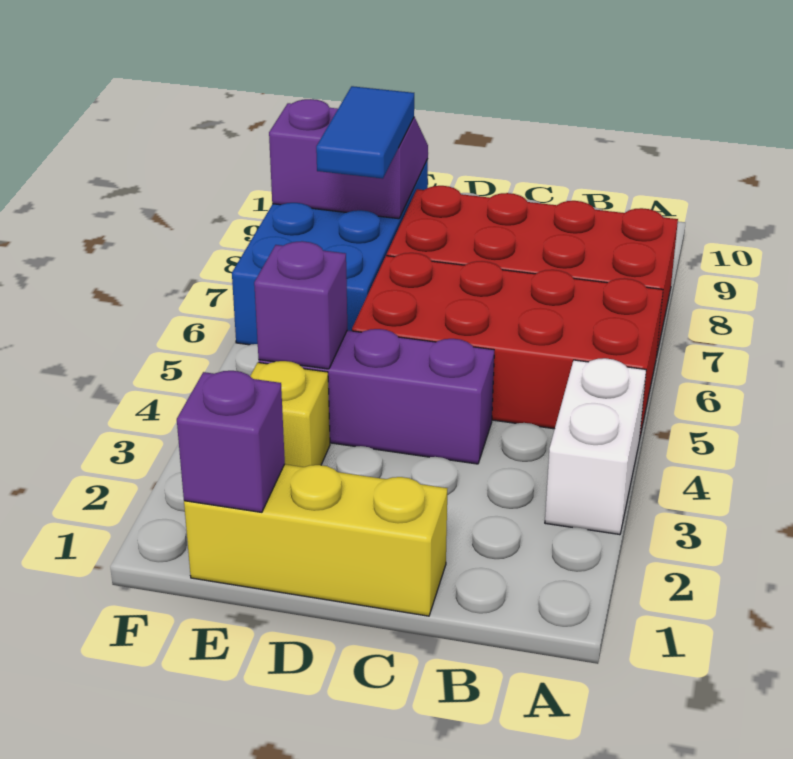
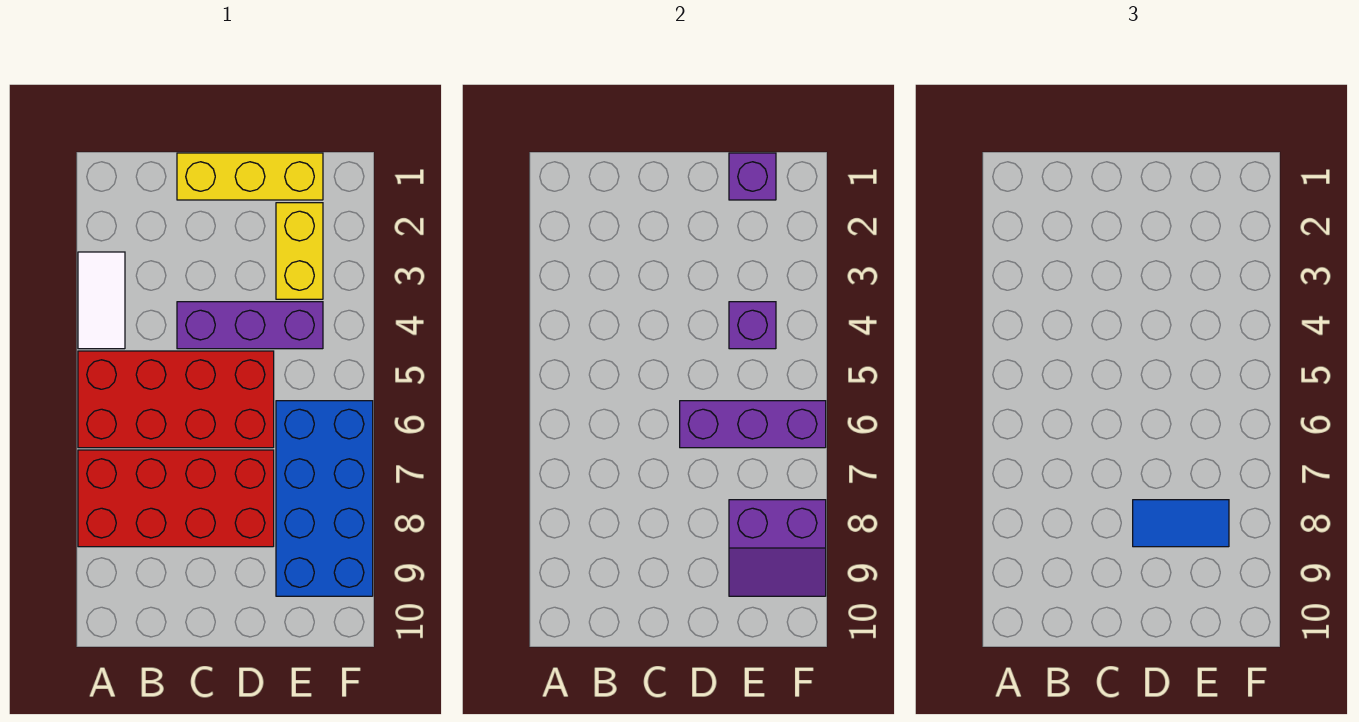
white brick A3:A4 level 1 -> white tile A3:A4 level 1
none -> purple brick D6:F6 level 2
yellow brick E3 level 1 -> yellow brick E2:E3 level 1
blue tile E7:E8 level 3 -> blue tile D8:E8 level 3

